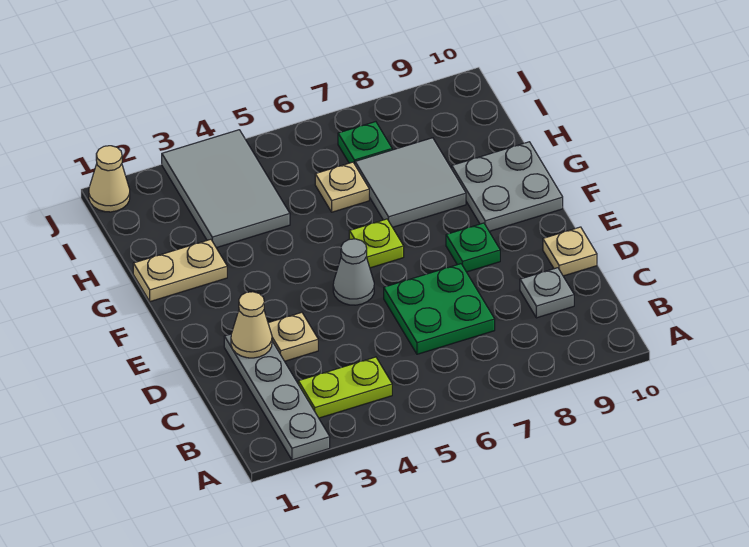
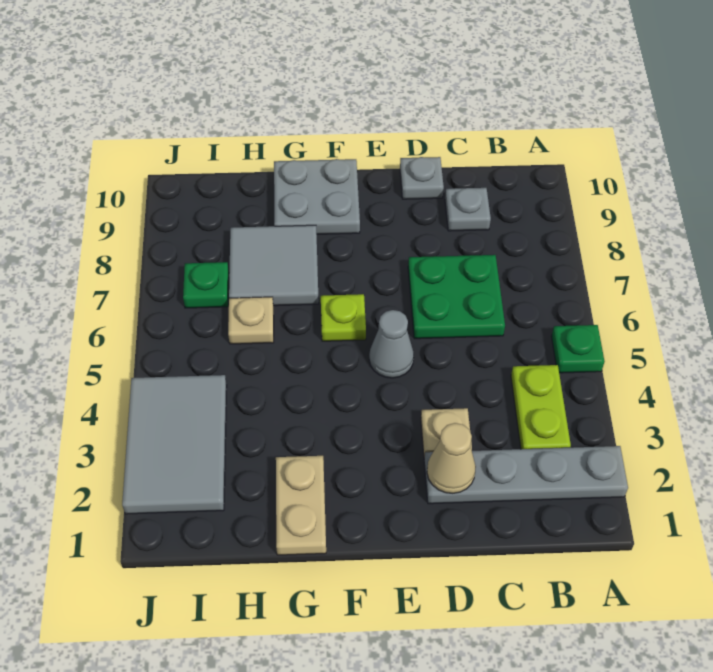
tan plate D10 level 1 -> grey plate D10 level 1
green plate E8 level 1 -> green plate A5 level 1
grey tile H3:J4 level 1 -> grey tile I2:J4 level 1
tan cone J1 level 1 -> none

